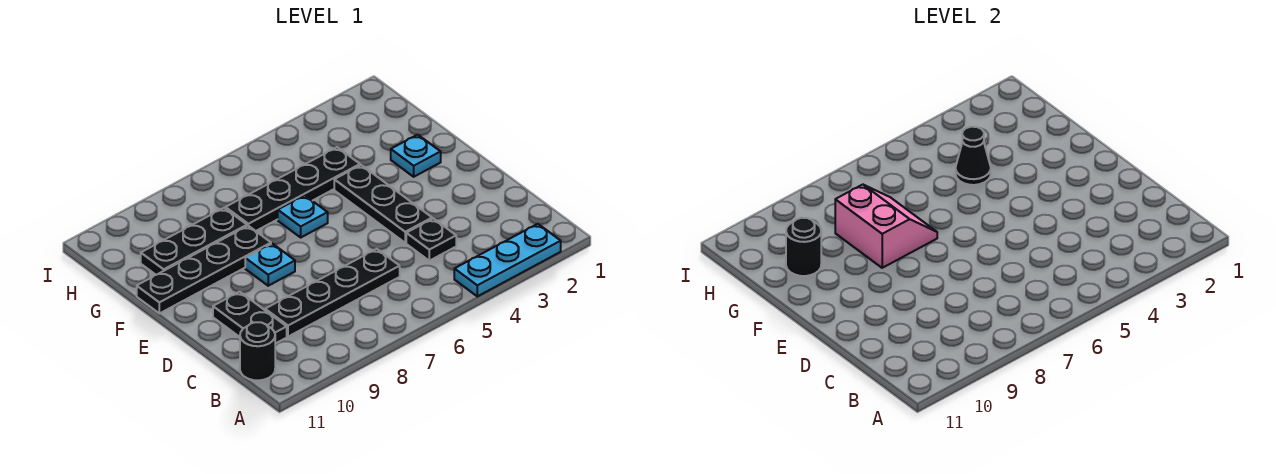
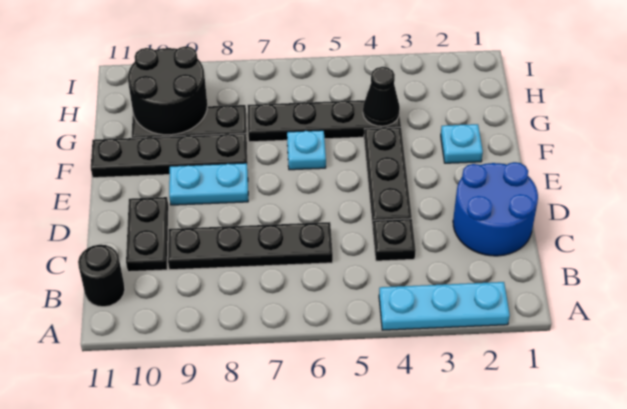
none -> blue round brick C1:D2 level 1
cyan plate E8 level 1 -> cyan plate E8:E9 level 1
pink slope F7:G8 level 2 top 8 -> none
black round brick G10 level 2 -> black round brick G9:H10 level 2

